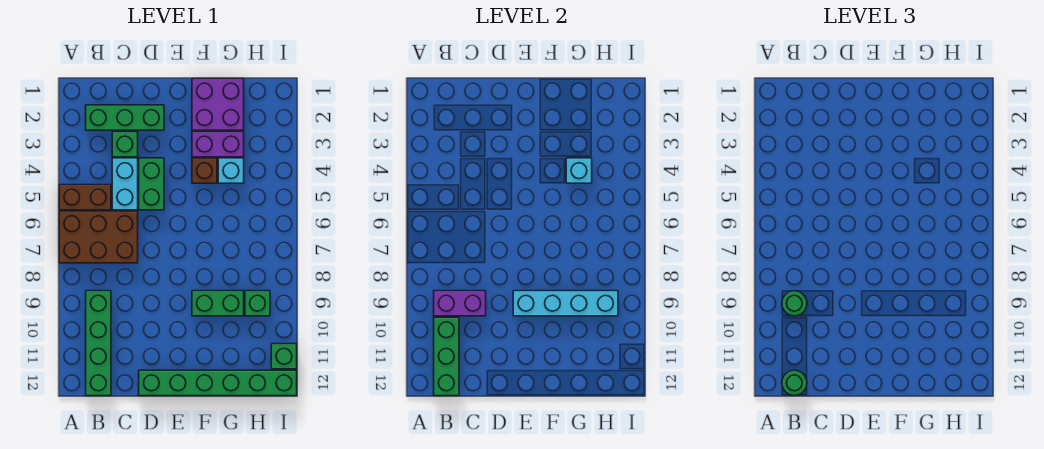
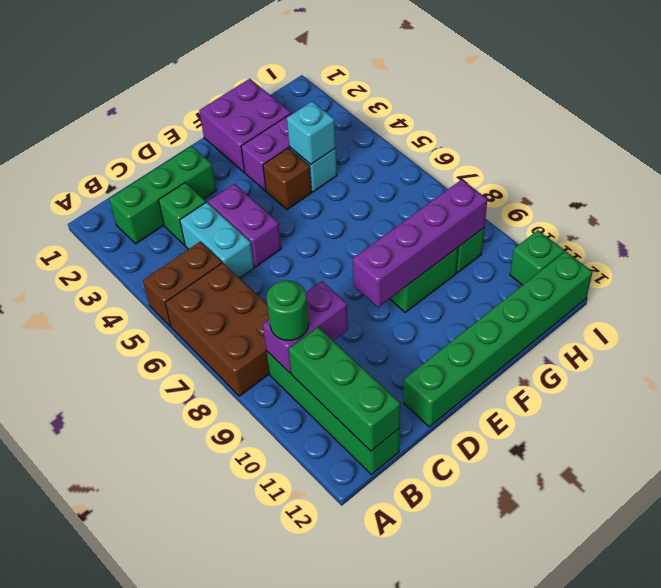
brown brick A6:C7 level 1 -> brown brick A6:B8 level 1
green round brick B12 level 3 -> none
green brick D4:D5 level 1 -> purple brick D4:D5 level 1
cyan brick E9:H9 level 2 -> purple brick E9:H9 level 2

